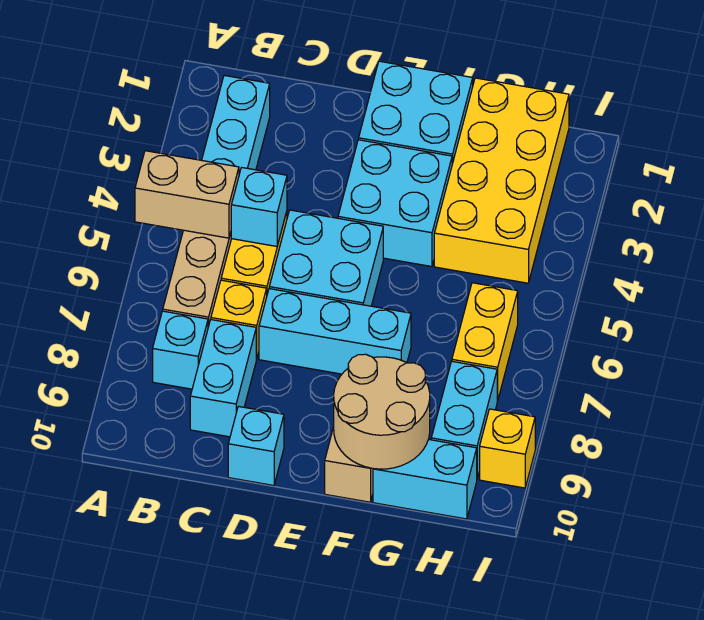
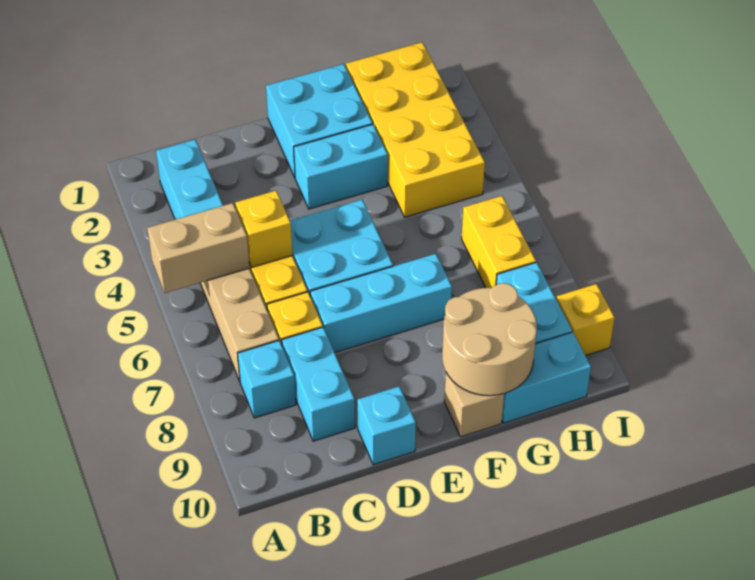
cyan brick C5 level 2 -> yellow brick C5 level 2
cyan brick E3:F4 level 1 -> cyan brick E3:F3 level 1

